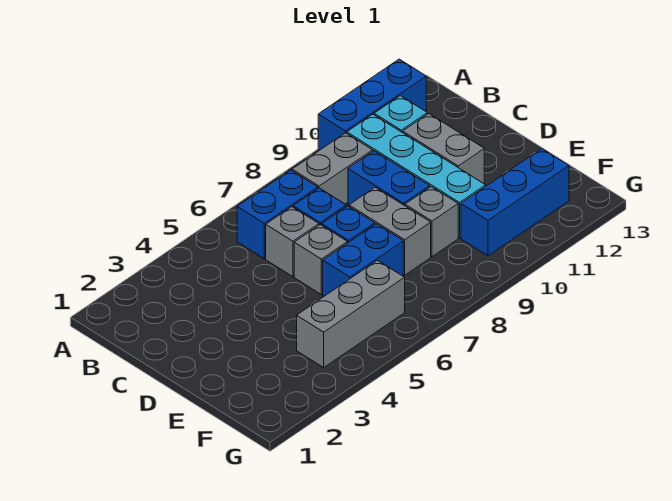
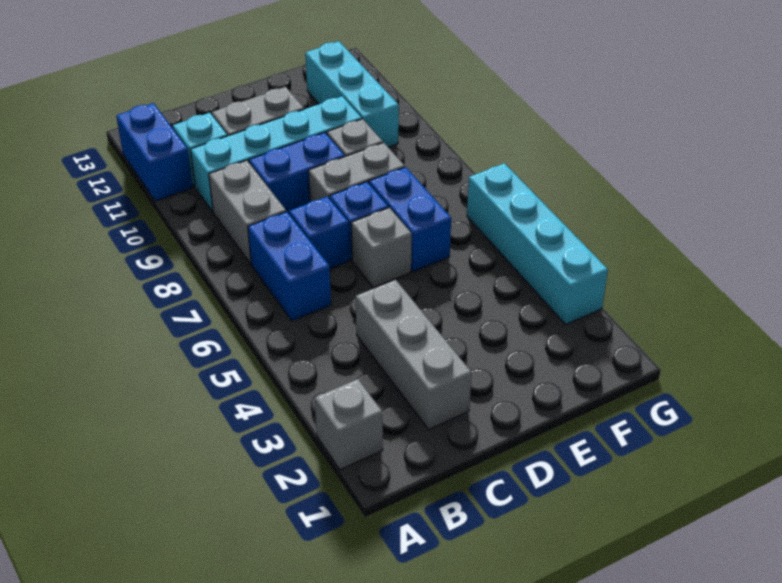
blue brick A10:A12 level 1 -> blue brick A11:A12 level 1
grey brick C6 level 1 -> grey brick A2 level 1
grey brick F4:F6 level 1 -> grey brick C2:C4 level 1
blue brick F10:F12 level 1 -> cyan brick F10:F12 level 1
none -> cyan brick G3:G6 level 1

